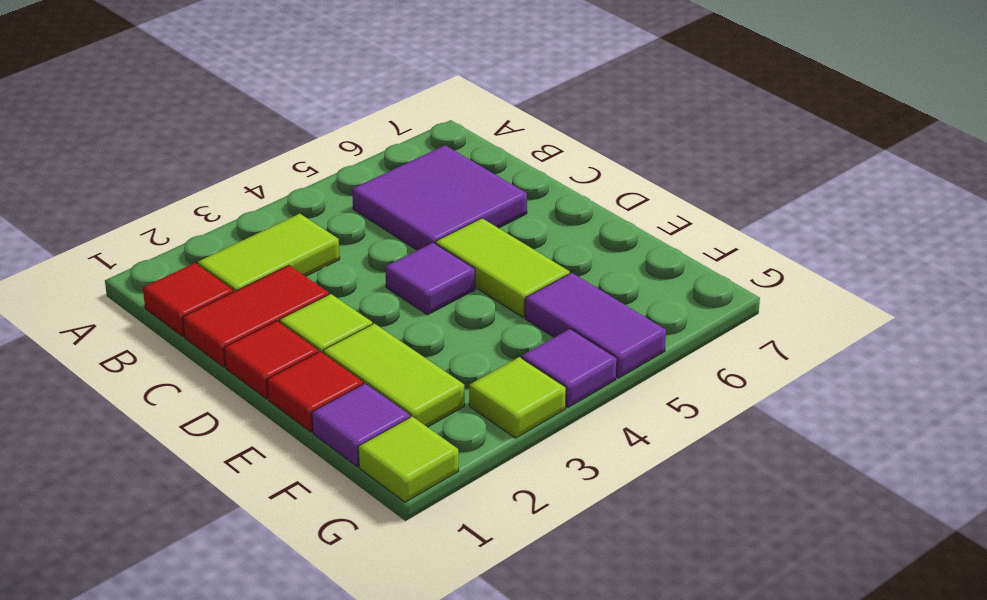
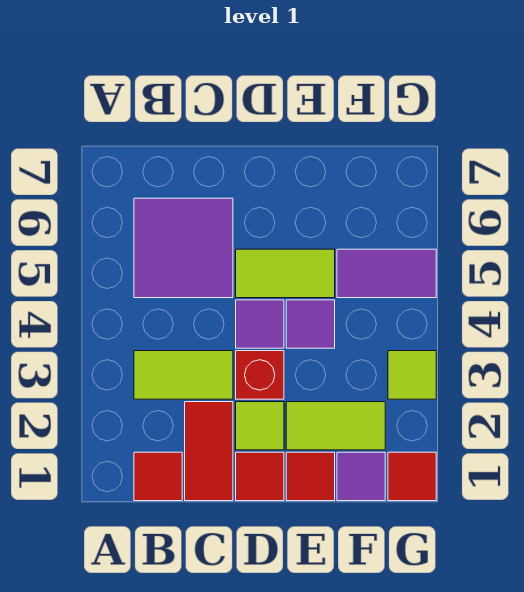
lime tile B2:B3 level 1 -> lime tile B3:C3 level 1
none -> red brick D3 level 1
lime tile G1 level 1 -> red tile G1 level 1
purple tile G4 level 1 -> purple tile E4 level 1

